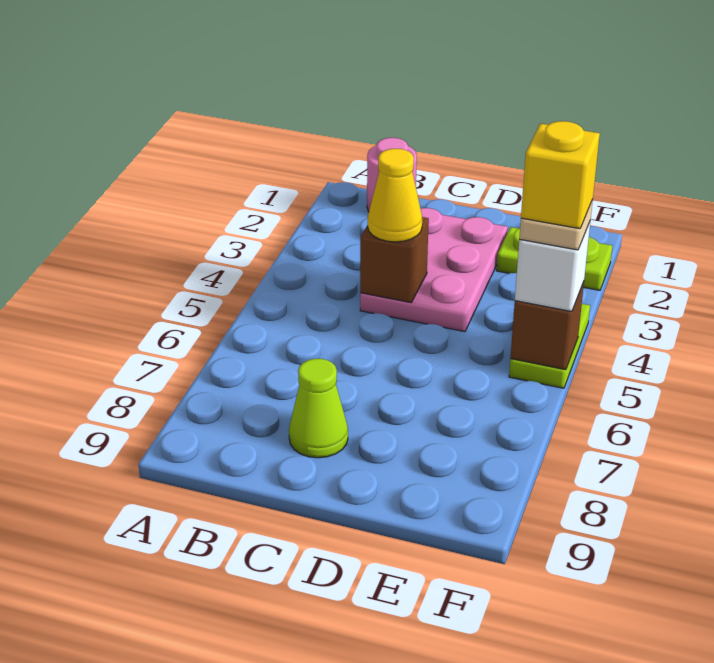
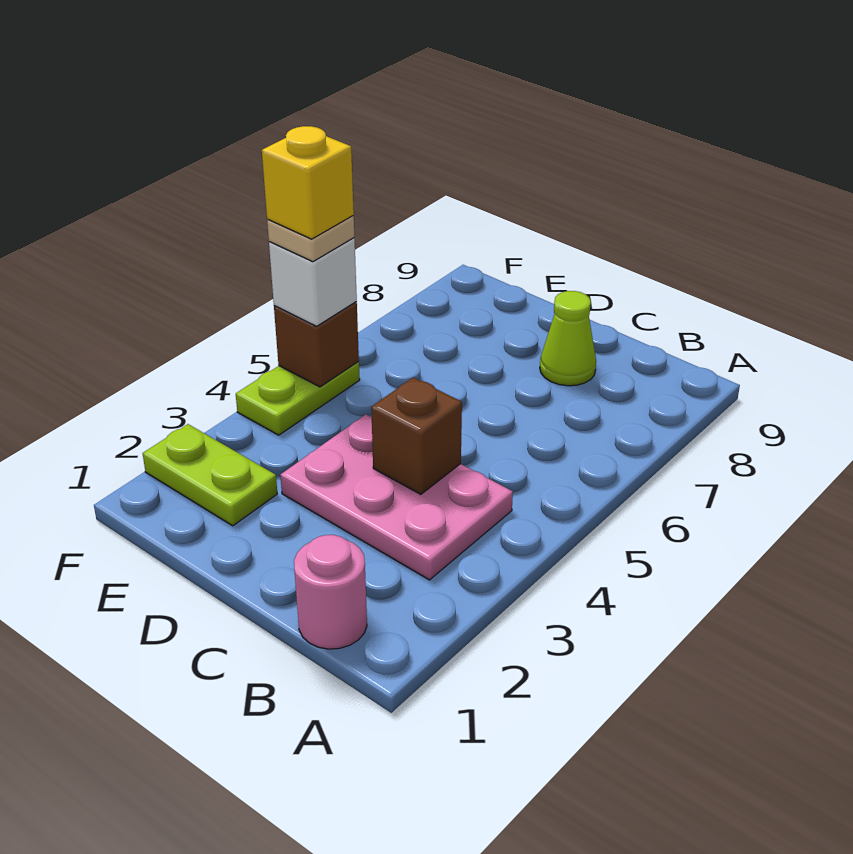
pink plate C2:D4 level 1 -> pink plate B3:D4 level 1
yellow cone C4 level 3 -> none

